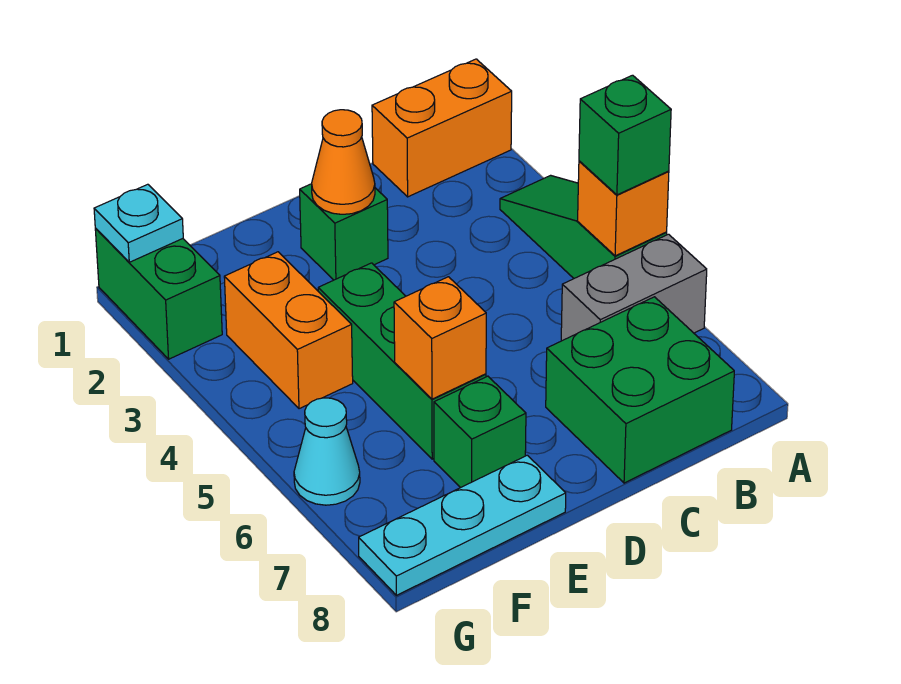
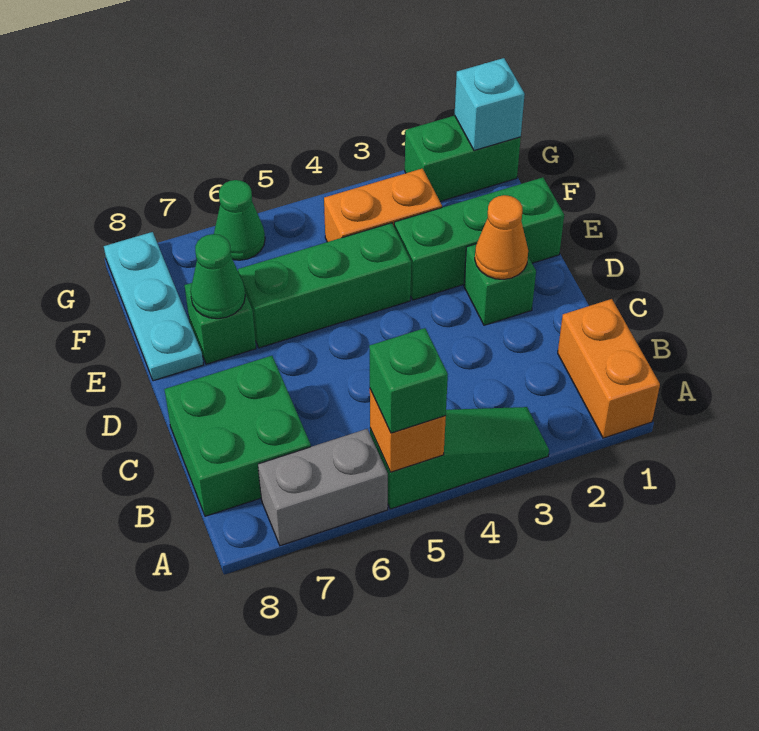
grey brick A6:B6 level 1 -> grey brick A6:A7 level 1
none -> green brick E1:E3 level 1
orange brick E6 level 2 -> none
none -> green cone E7 level 2
cyan plate G1 level 2 -> cyan brick G1 level 2
cyan cone G6 level 1 -> green cone G6 level 1

